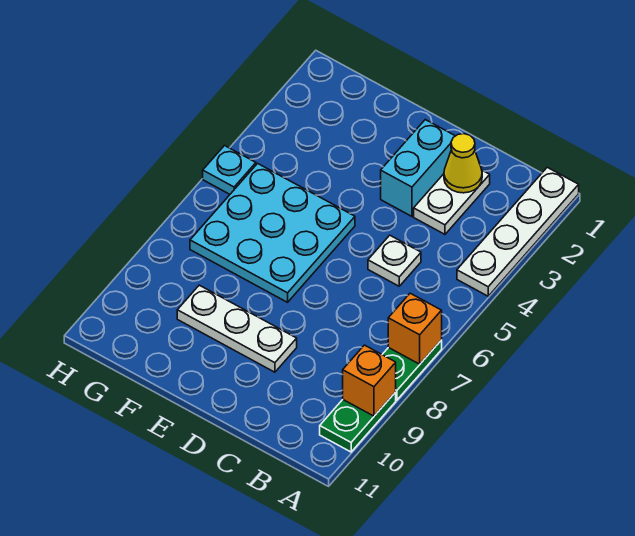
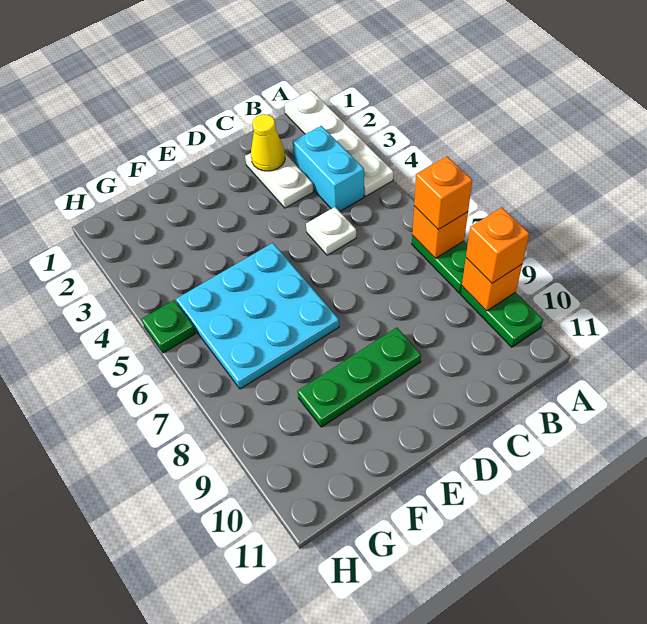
none -> orange brick A7 level 3
none -> orange brick A9 level 3
cyan brick D2:D3 level 1 -> cyan brick B3:B4 level 1
white plate D9:F9 level 1 -> green plate D9:F9 level 1
cyan plate H5 level 1 -> green plate H5 level 1

